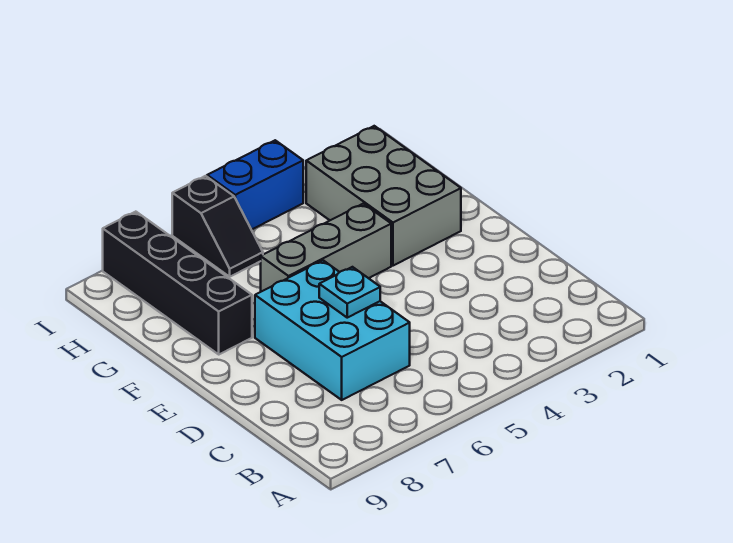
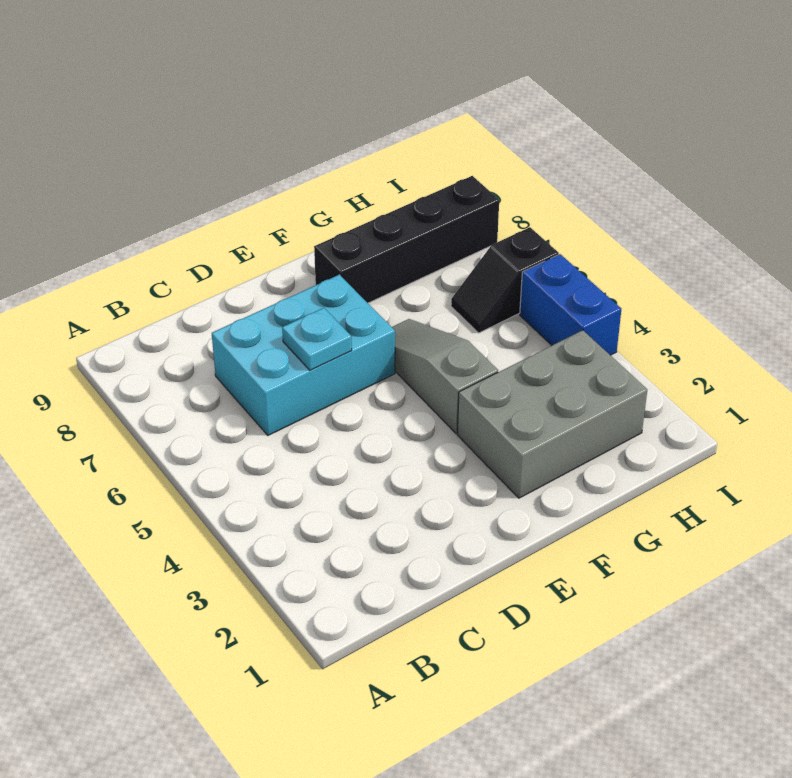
grey brick F4:F6 level 1 -> grey slope F4:F6 level 1 top 4

